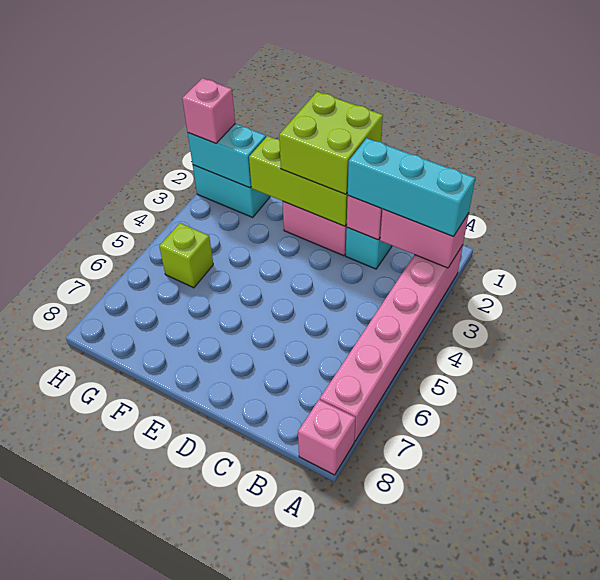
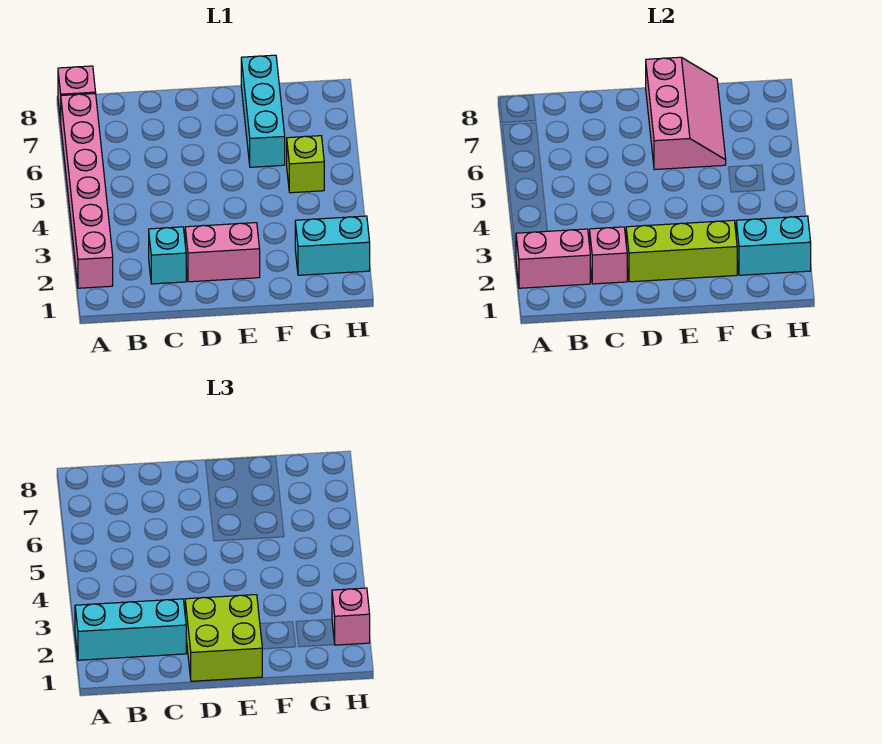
none -> pink slope E6:F8 level 2 top E
none -> cyan brick F6:F8 level 1

